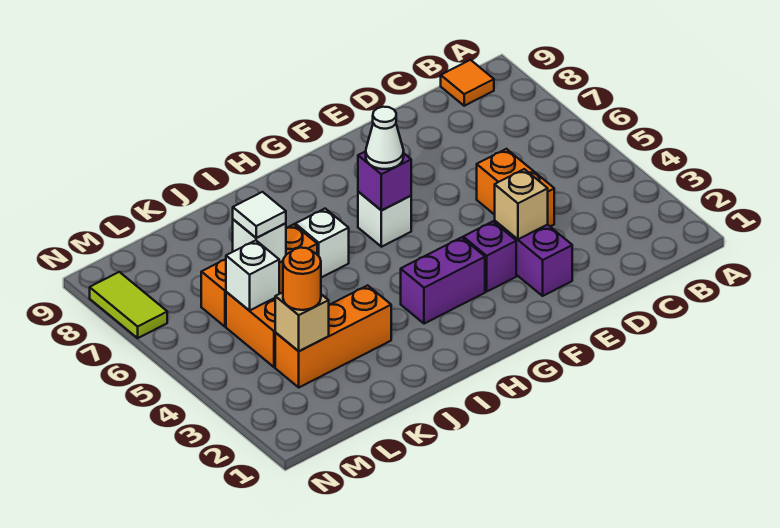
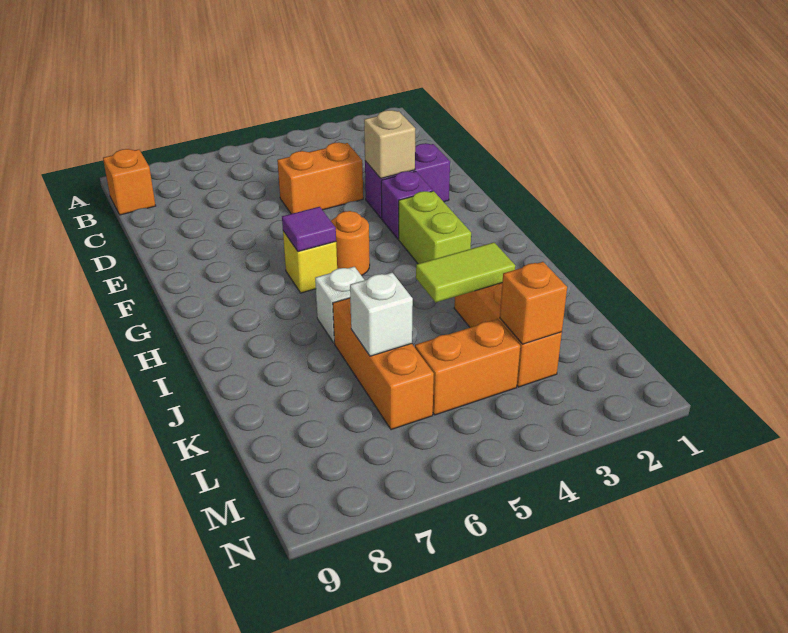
orange tile B9 level 1 -> orange brick B9 level 1
purple brick G3:H3 level 1 -> lime brick G3:H3 level 1
white brick G6 level 1 -> yellow brick G6 level 1
purple brick G6 level 2 -> purple tile G6 level 2
white cone G6 level 3 -> none
white tile K6 level 3 -> none
tan brick L3 level 2 -> orange brick L3 level 2
orange round brick L3 level 3 -> orange round brick G5 level 1
white brick L5 level 2 -> none
lime tile N7:N8 level 1 -> lime tile J3:J4 level 2

